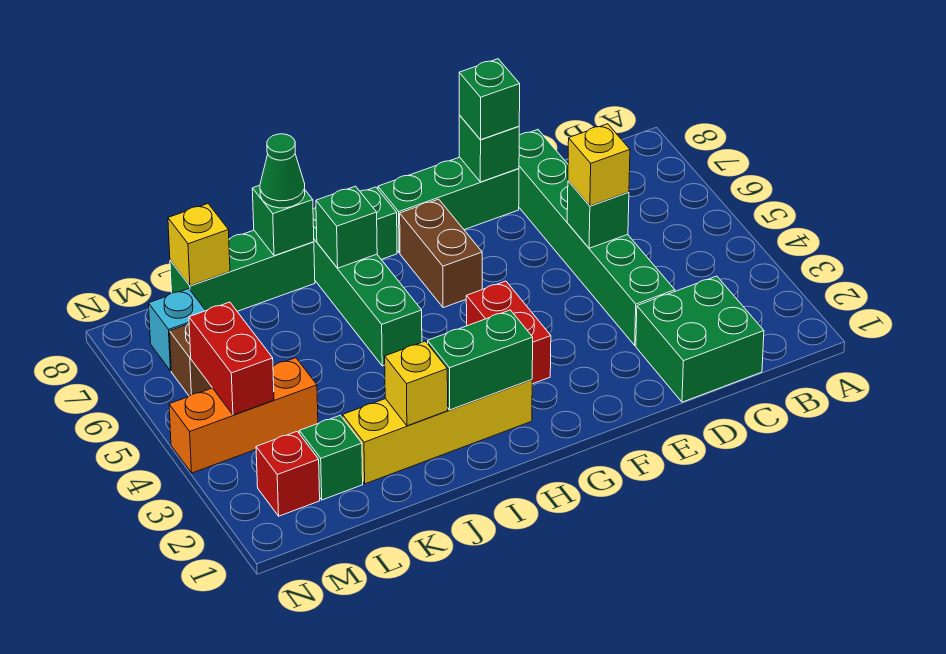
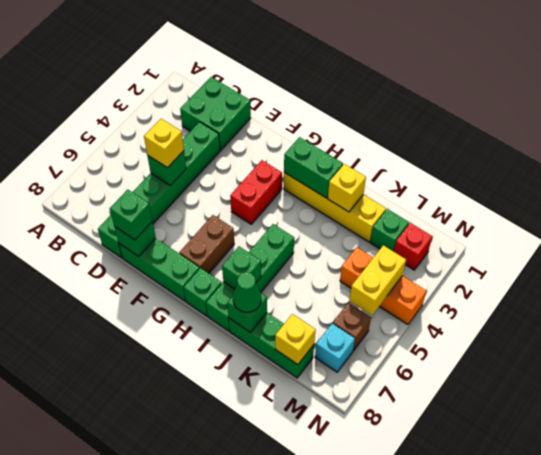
red brick M4:M5 level 2 -> yellow brick M4:M5 level 2

